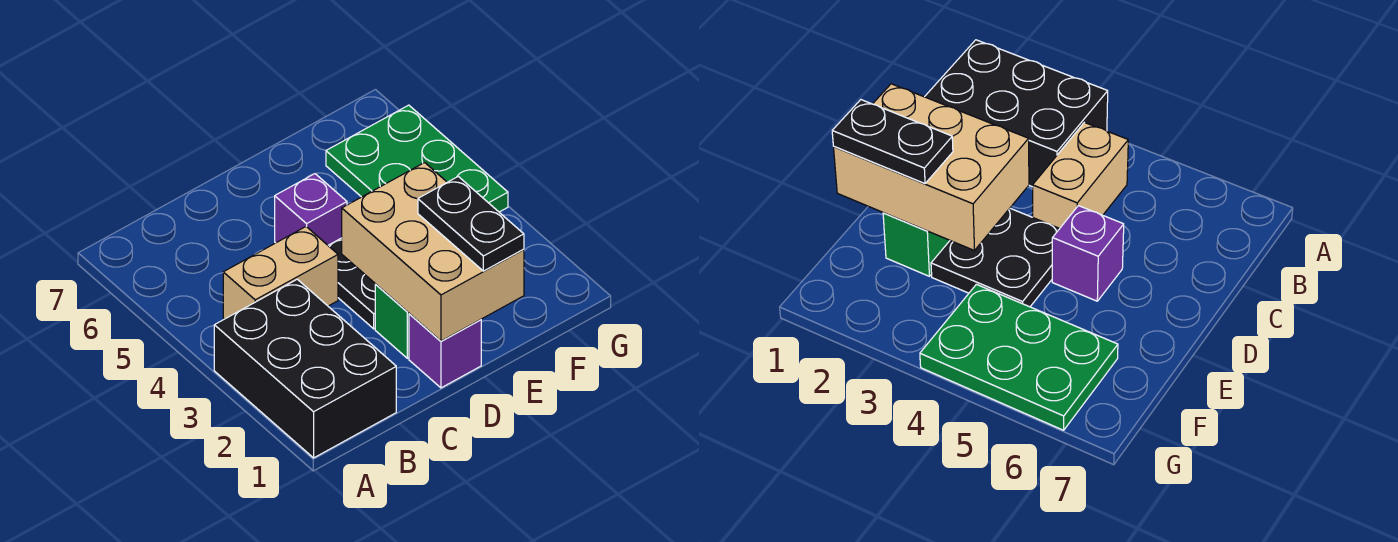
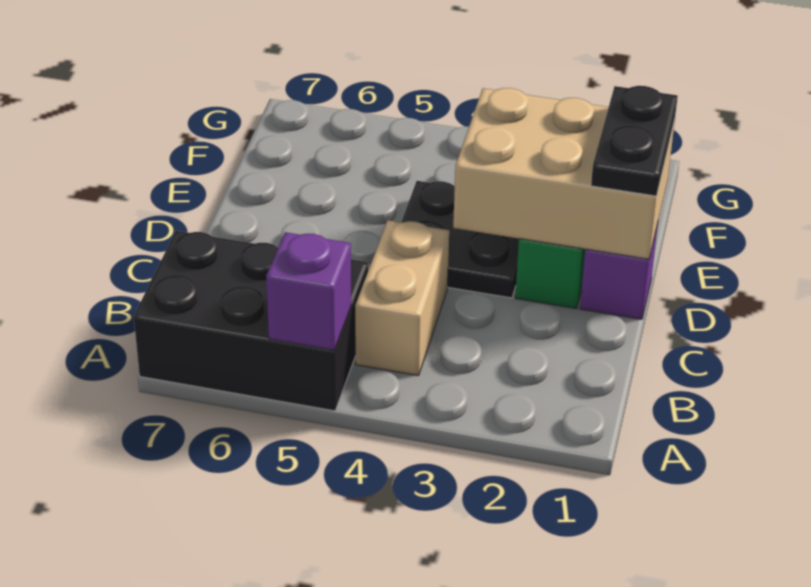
black brick A1:B3 level 1 -> black brick A5:B7 level 1
purple brick D5 level 1 -> purple brick A5 level 2
black plate E1:E2 level 3 -> black plate D1:E1 level 3
green plate F4:G6 level 1 -> none

